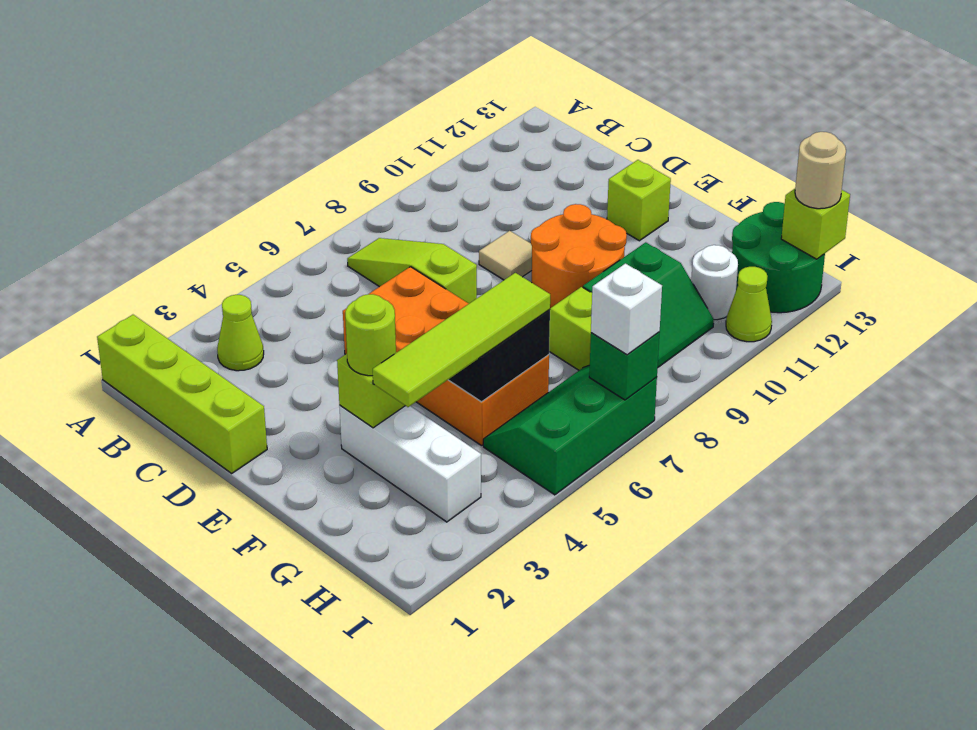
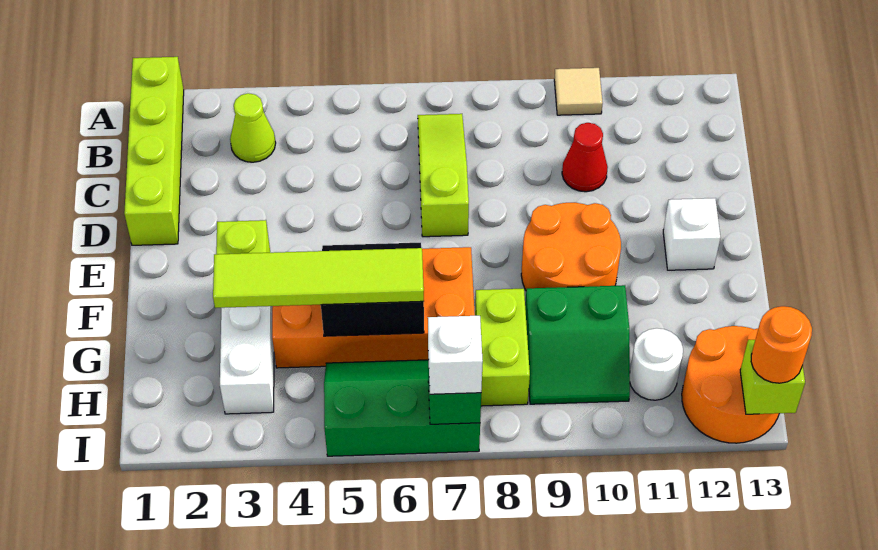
none -> red cone C10 level 1
orange brick D5:G6 level 1 -> orange brick F4:G7 level 1
tan tile D9 level 1 -> tan tile A10 level 1
lime brick E12 level 1 -> white brick E12 level 1
lime round brick F3 level 3 -> none
green round brick H12:I13 level 1 -> orange round brick H12:I13 level 1
lime cone I11 level 1 -> none
tan round brick I13 level 3 -> orange round brick I13 level 3

